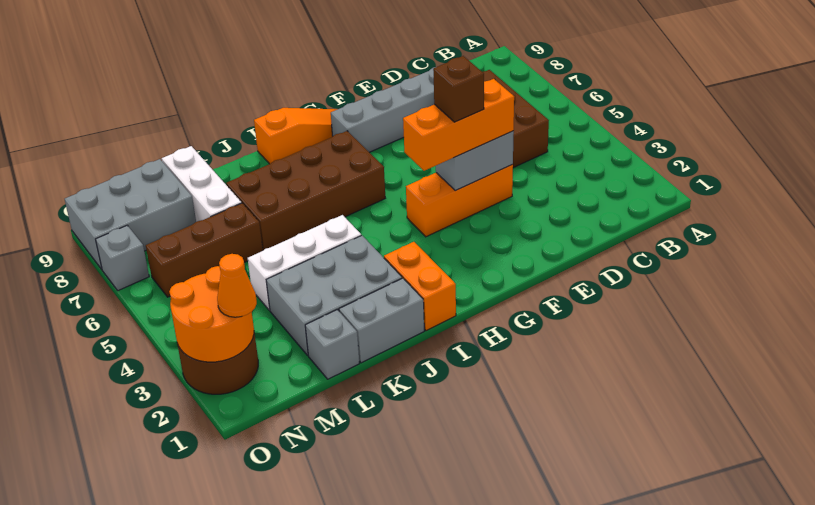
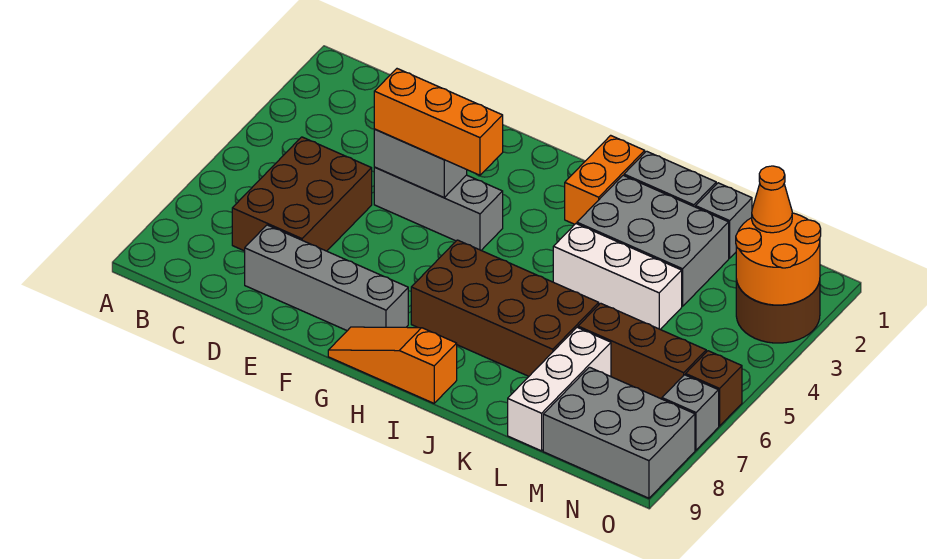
orange brick E4:G4 level 1 -> grey brick E4:G4 level 1
brown brick F4 level 4 -> brown brick O6 level 1

